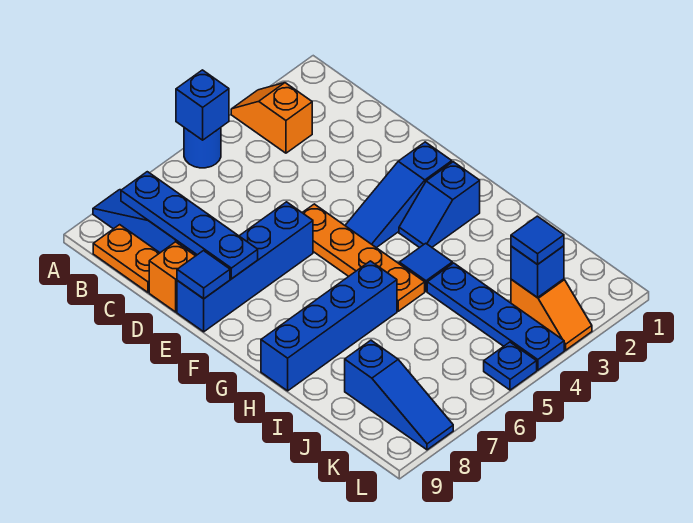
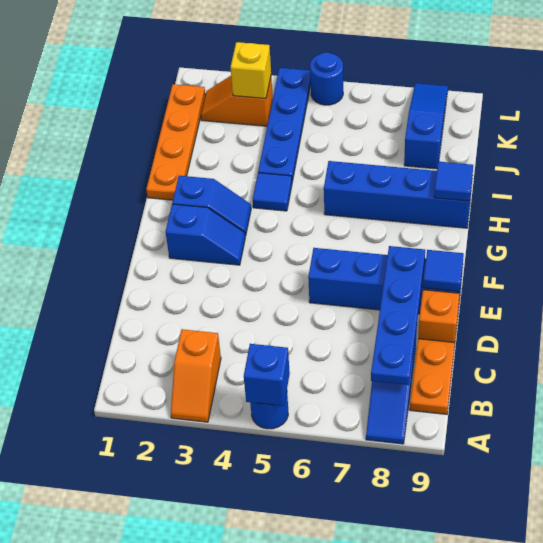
orange plate E5:H5 level 1 -> orange plate H1:K1 level 1
blue slope F2:F4 level 1 top 2 -> blue slope F2:F3 level 1 top 2
orange slope K3:L3 level 1 top K -> orange slope K2:K3 level 1 top 3
blue brick K3 level 2 -> yellow brick K3 level 2
blue tile K3 level 3 -> blue tile H9 level 2
blue plate L5 level 1 -> blue round brick L5 level 1

